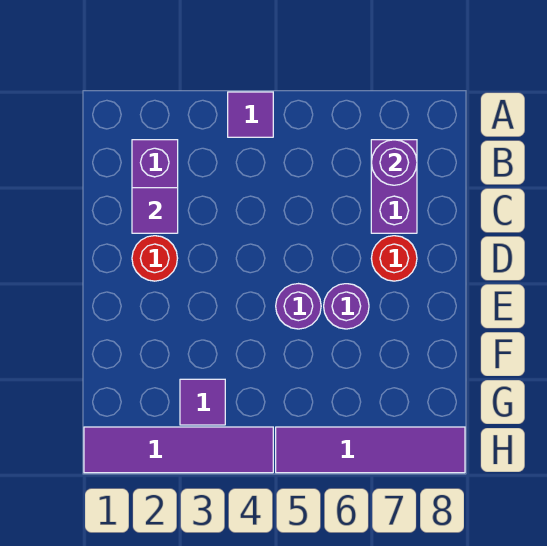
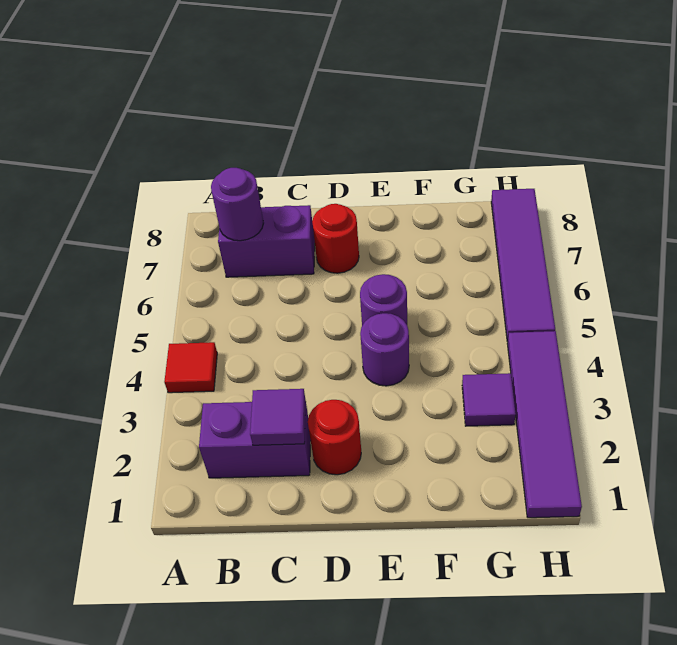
purple tile A4 level 1 -> red tile A4 level 1
purple round brick E6 level 1 -> purple round brick E4 level 1

